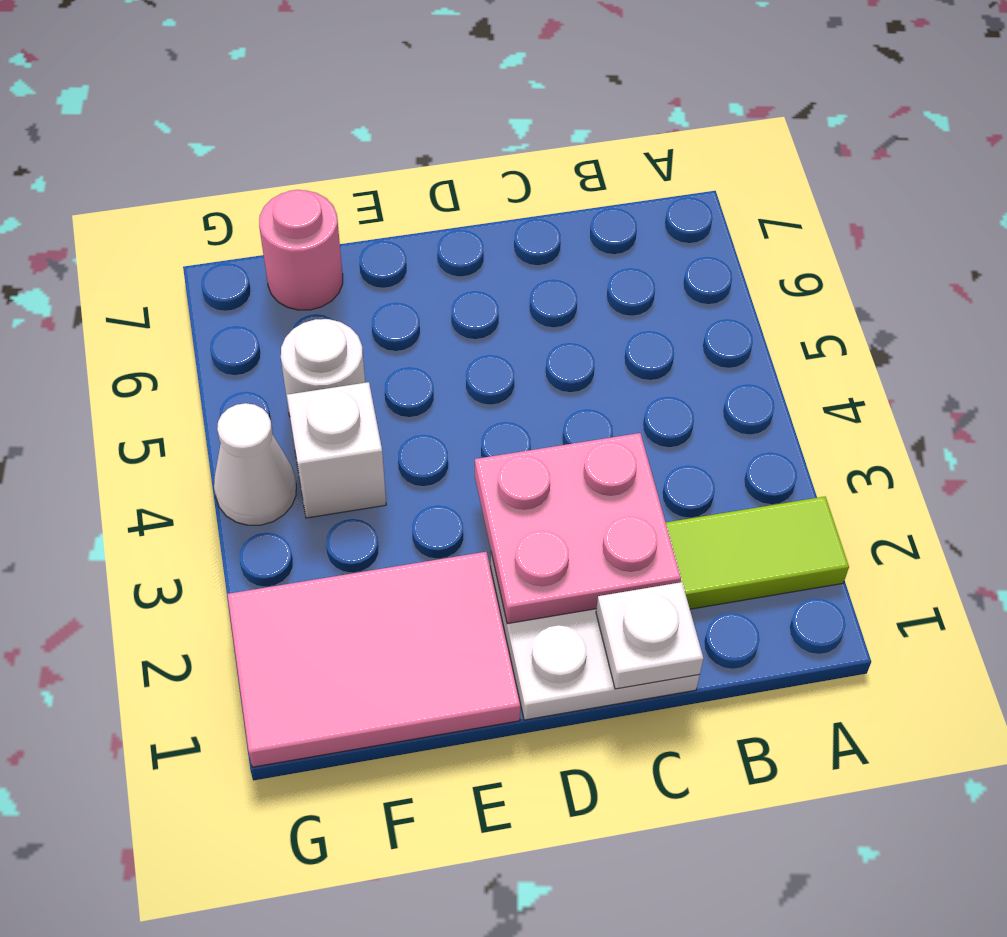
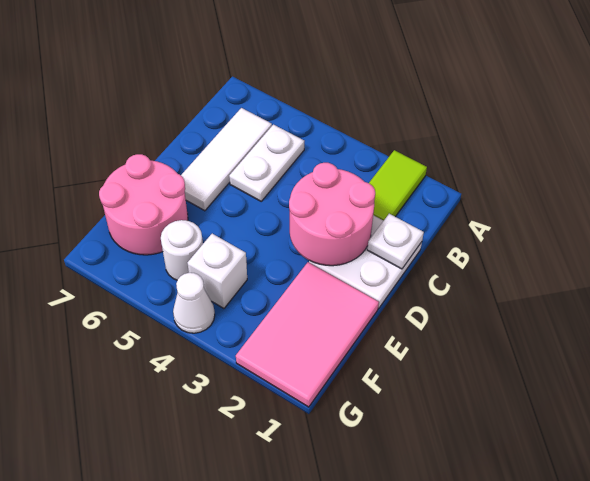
none -> white plate B5:C5 level 1
none -> white tile B6:D6 level 1
pink plate C2:D3 level 2 -> pink round brick C2:D3 level 2
pink round brick F7 level 1 -> pink round brick E6:F7 level 1

